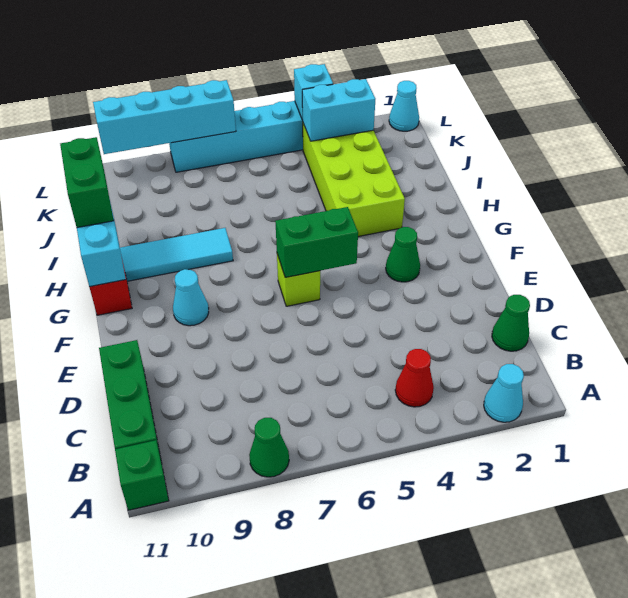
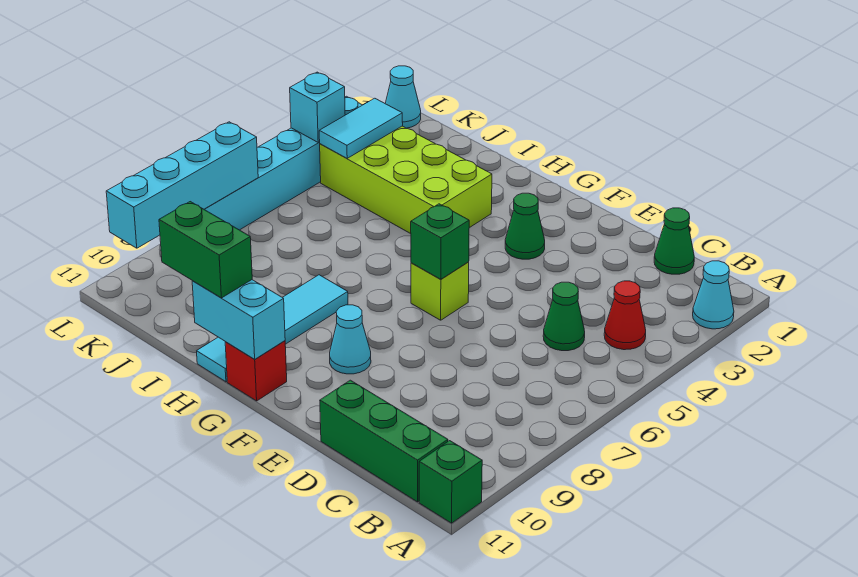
green cone A8 level 1 -> green cone C5 level 1
green brick F5:F6 level 2 -> green brick F6 level 2
cyan brick K3:K4 level 2 -> cyan tile K3:K4 level 2

